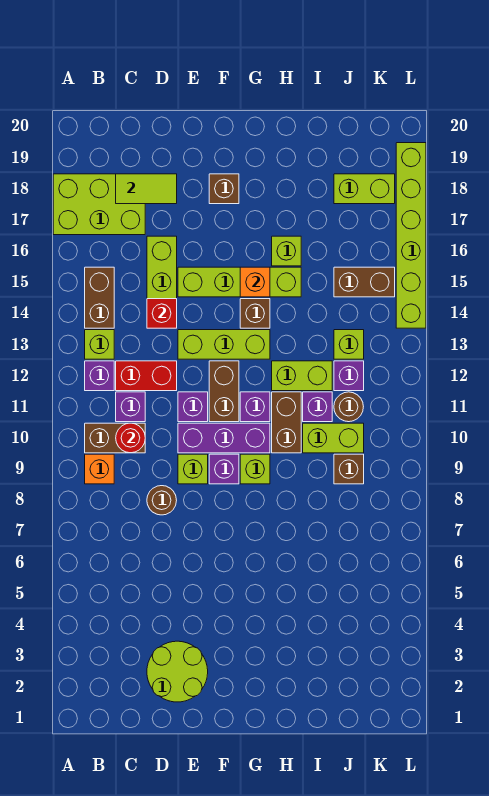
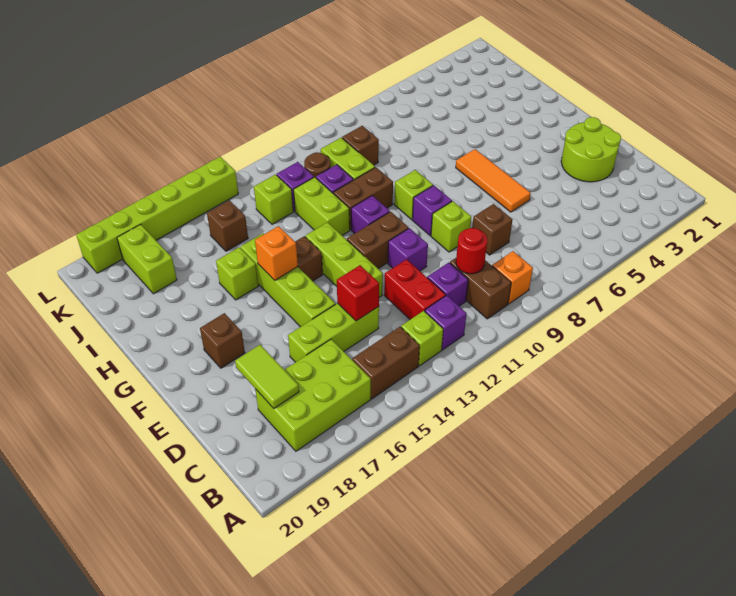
lime brick A17:C18 level 1 -> lime brick B16:C18 level 1
brown round brick D8 level 1 -> brown brick D8 level 1
none -> orange tile E6:G6 level 1
purple brick E10:G10 level 1 -> none
brown brick J15:K15 level 1 -> brown brick J15 level 1

